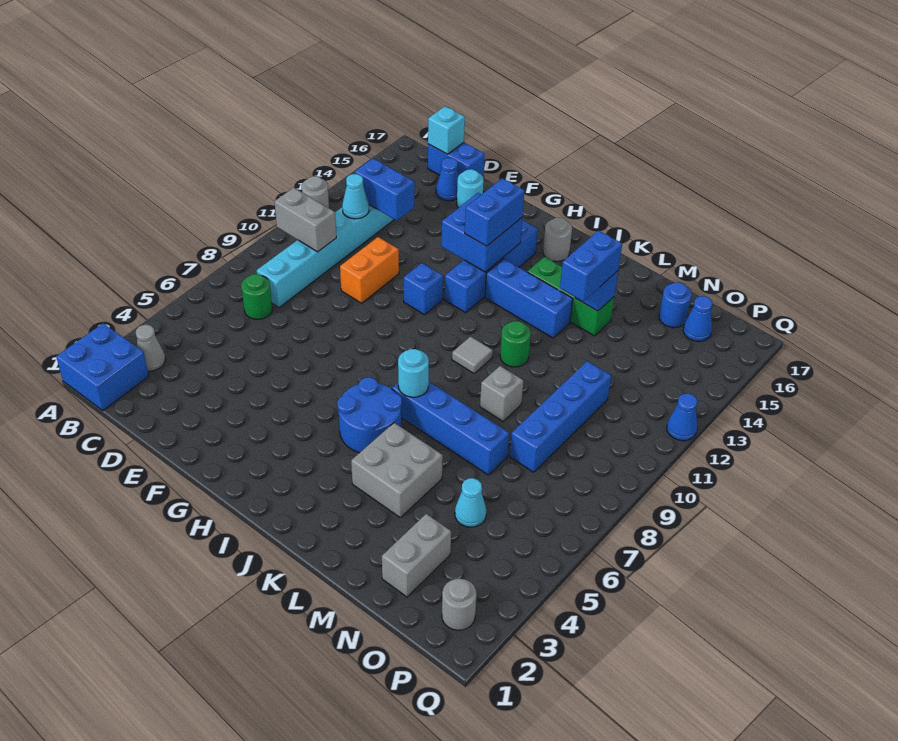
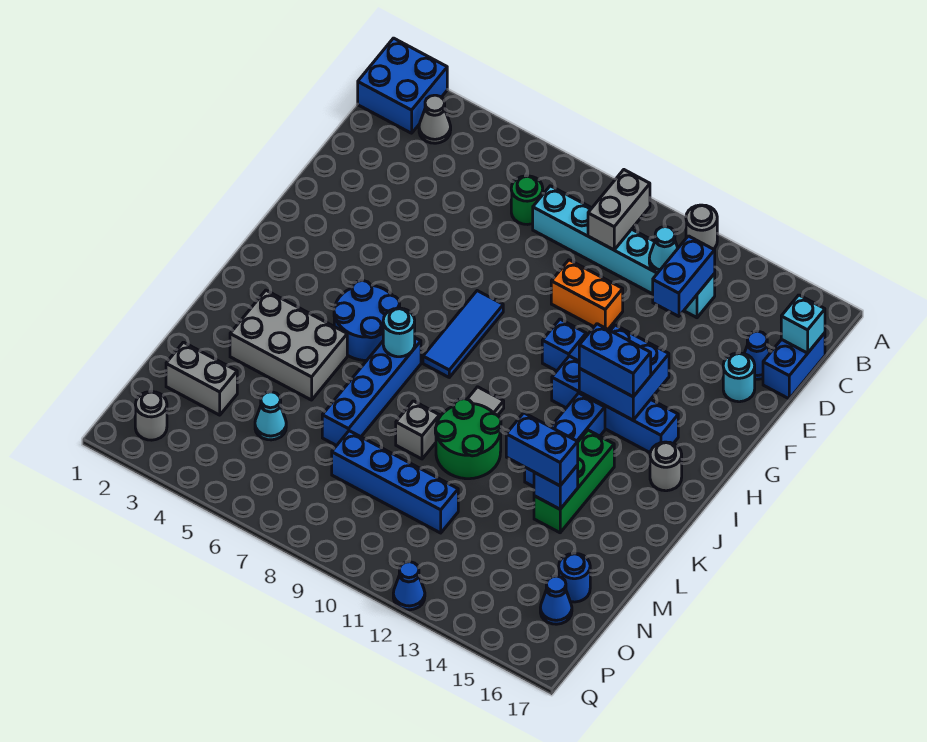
none -> blue tile G8:I8 level 1
grey brick K4:L5 level 1 -> grey brick K3:L5 level 1
green round brick K11 level 1 -> green round brick K10:L11 level 1

